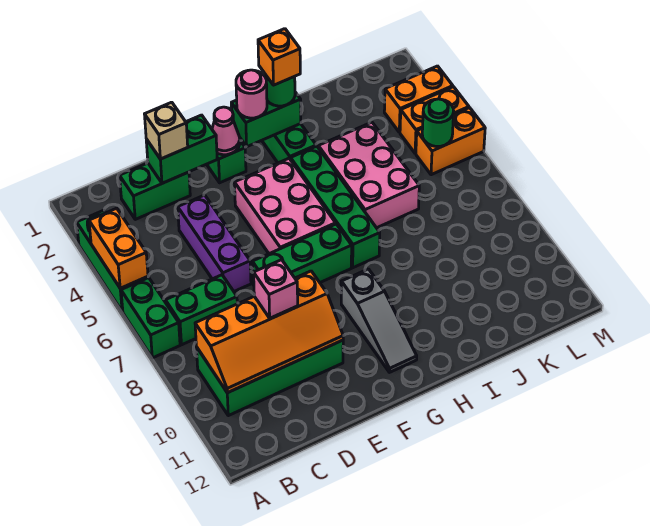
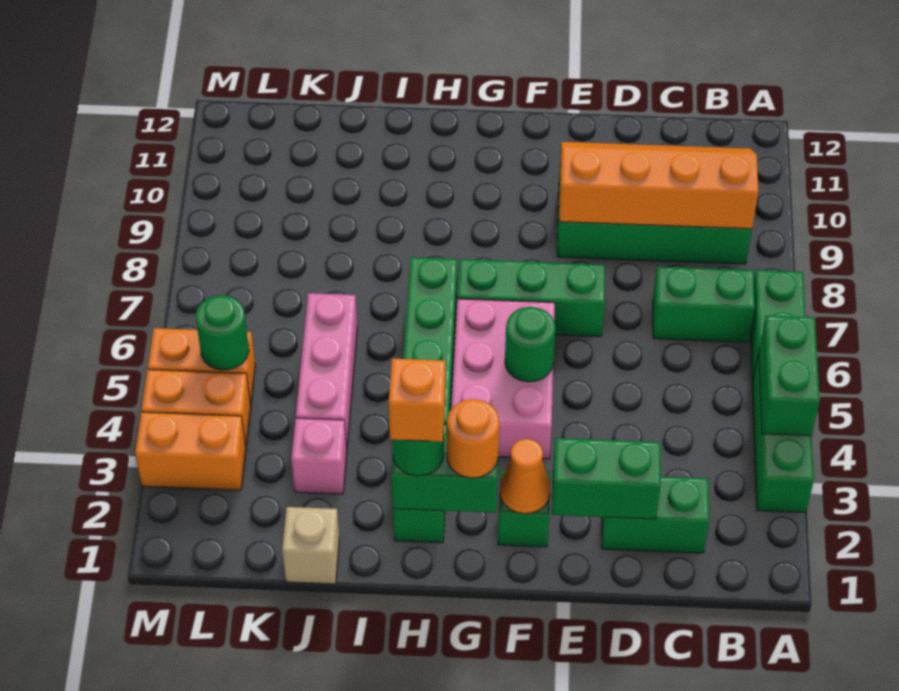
orange brick A4:A5 level 2 -> green brick A4:A5 level 2
tan brick D2 level 3 -> tan brick J1 level 1
purple brick D4:D6 level 1 -> none
pink brick D9 level 3 -> pink brick J3 level 1
pink cone F2 level 2 -> orange cone F2 level 2
none -> green round brick F5 level 2
pink round brick G2 level 3 -> orange round brick G2 level 3
grey slope G9:G11 level 1 top 9 -> none
pink brick I4:J6 level 1 -> pink brick J4:J6 level 1

